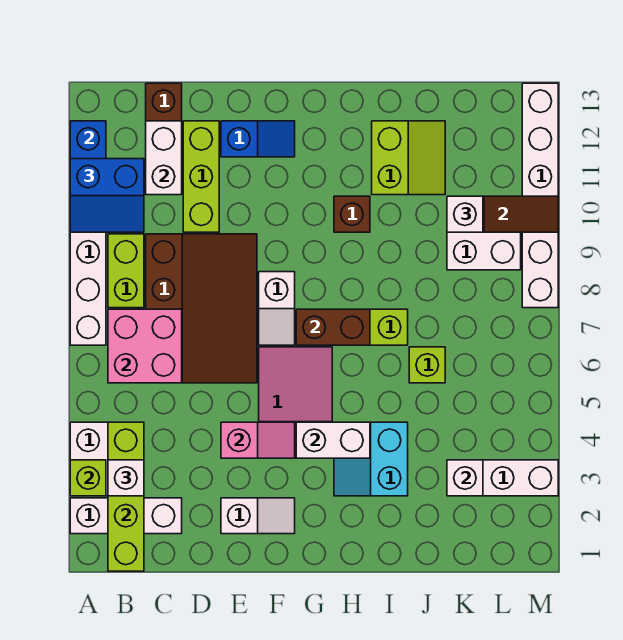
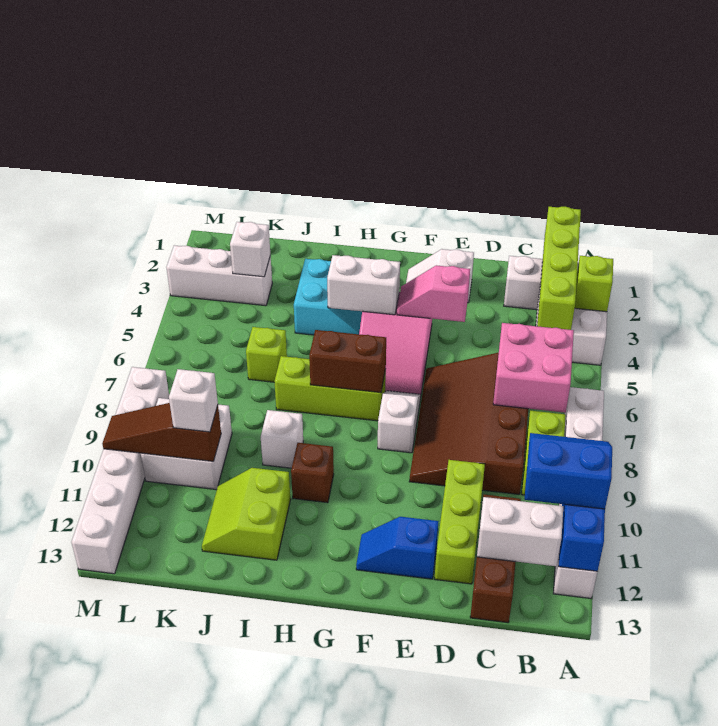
white brick B3 level 3 -> white brick I9 level 1
white brick C11:C12 level 2 -> white brick B12:C12 level 2

